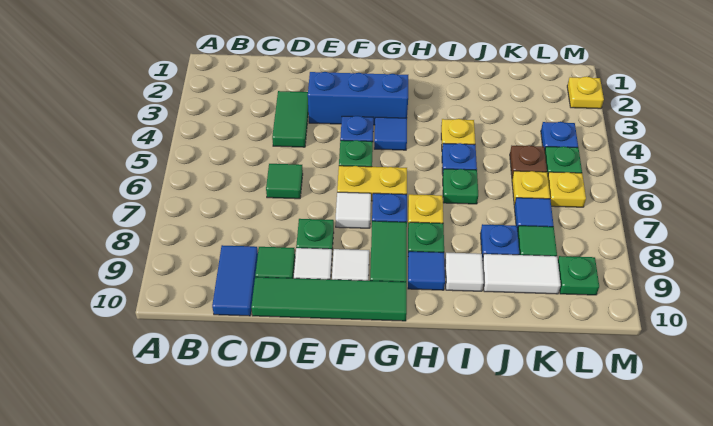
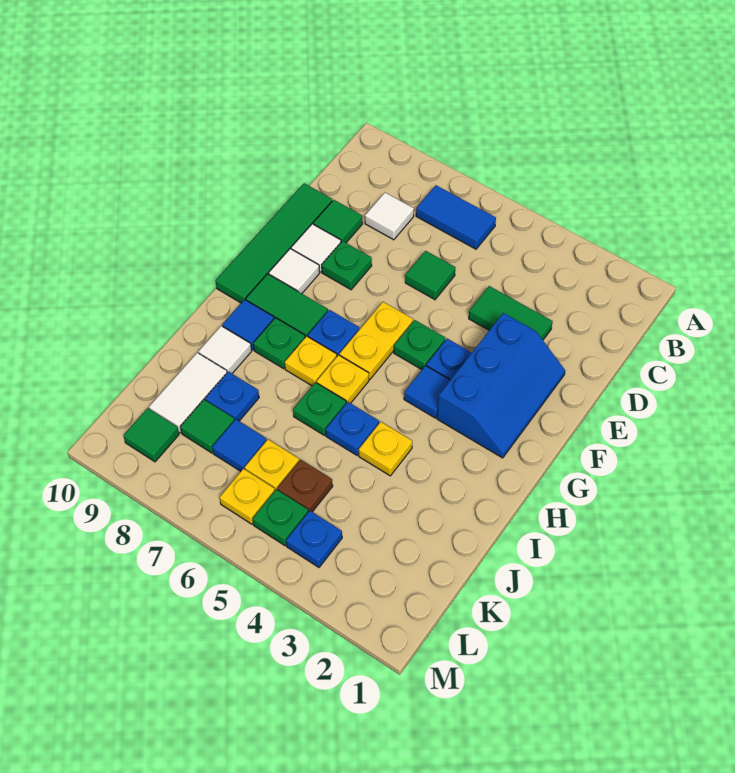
blue tile C9:C10 level 1 -> blue tile B6:B7 level 1
white tile F7 level 1 -> white tile C8 level 1
green plate L9 level 1 -> green tile L9 level 1
yellow plate M2 level 1 -> yellow plate H6 level 1

